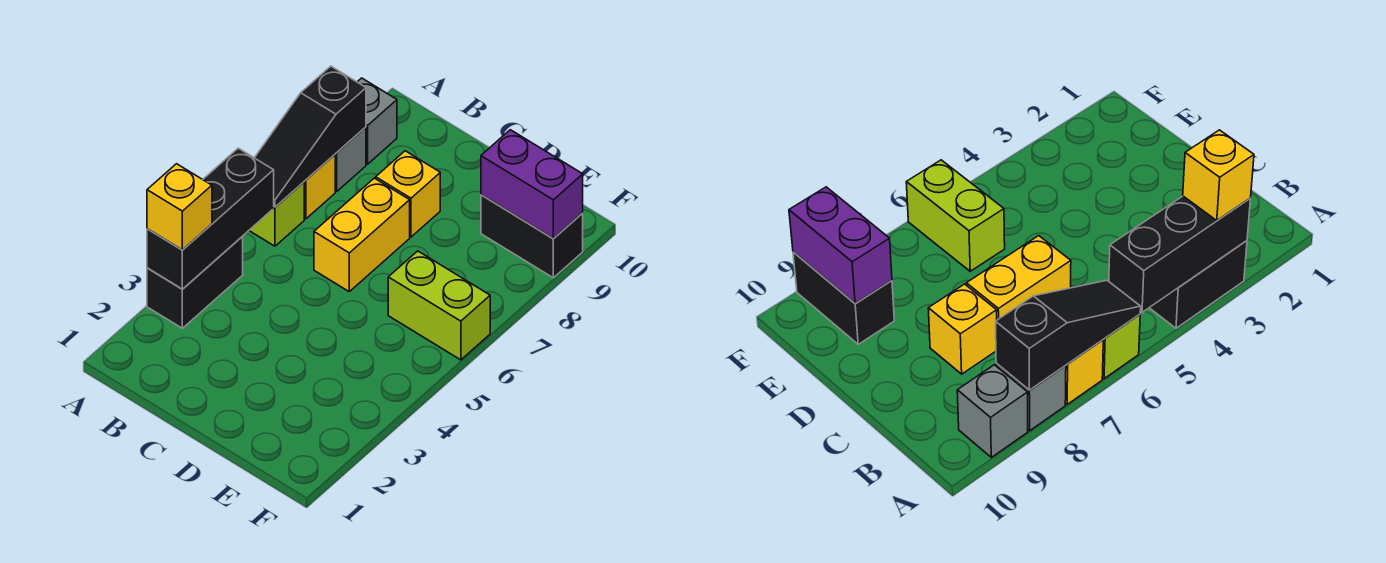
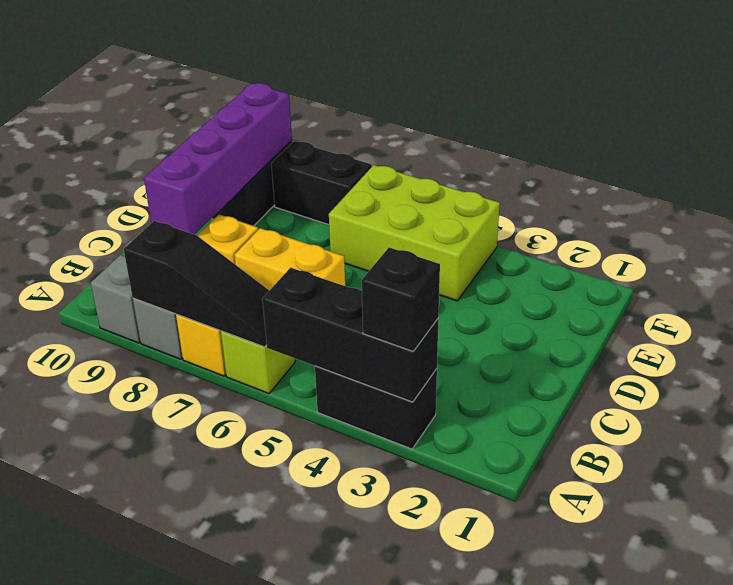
yellow brick A3 level 3 -> black brick A3 level 3
lime brick E6:F6 level 1 -> lime brick E4:F6 level 1
purple brick E9:F9 level 2 -> purple brick C9:F9 level 2
none -> black brick F7:F8 level 1

